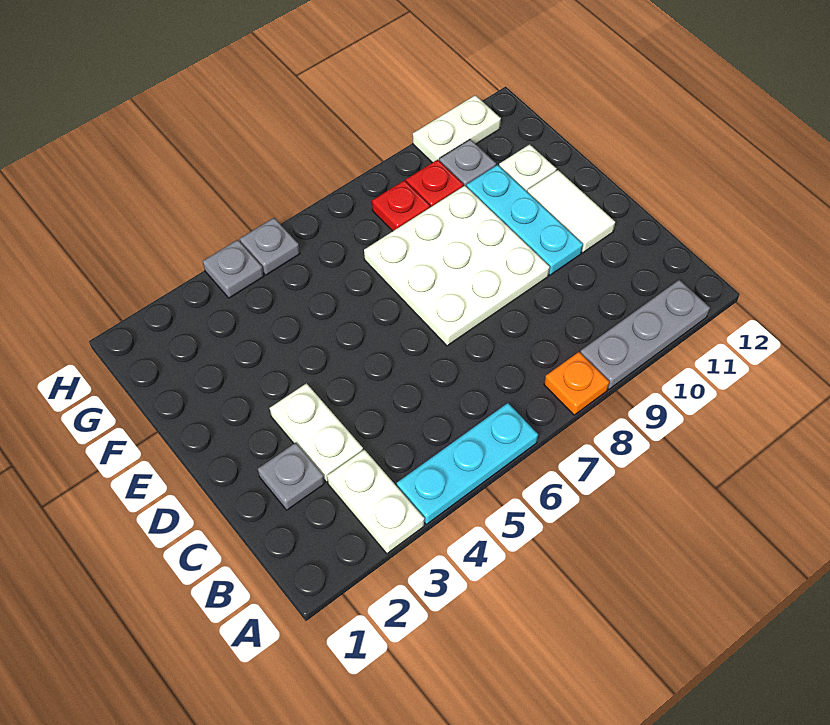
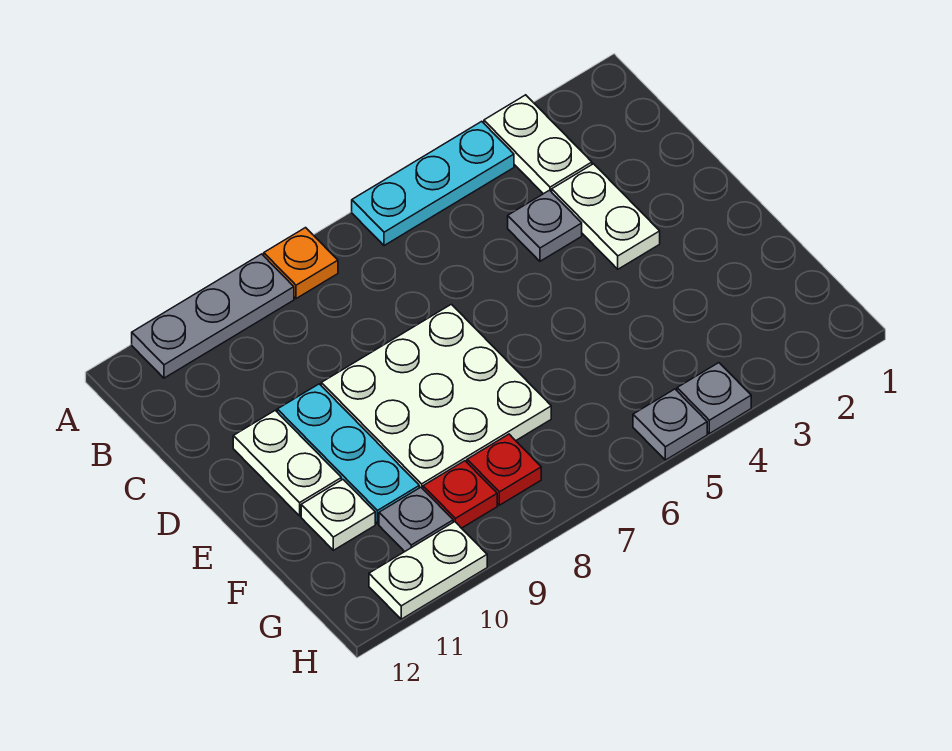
grey plate C2 level 1 -> grey plate C4 level 1
white tile D11:E11 level 1 -> white plate D11:E11 level 1

